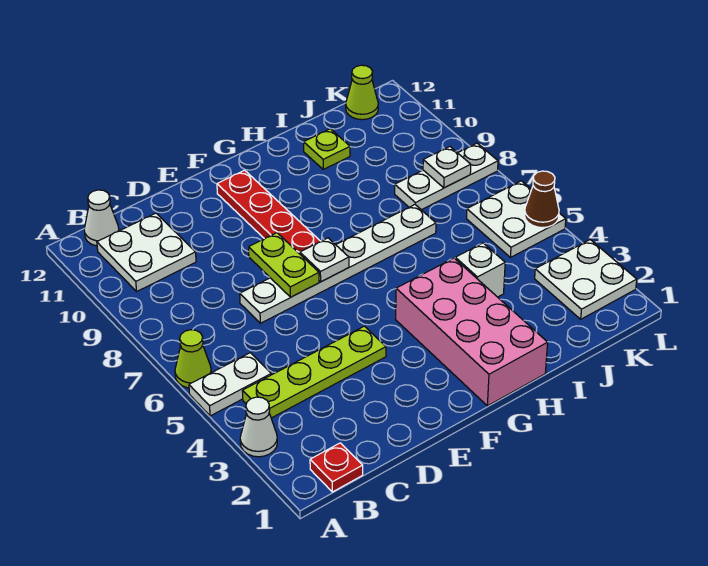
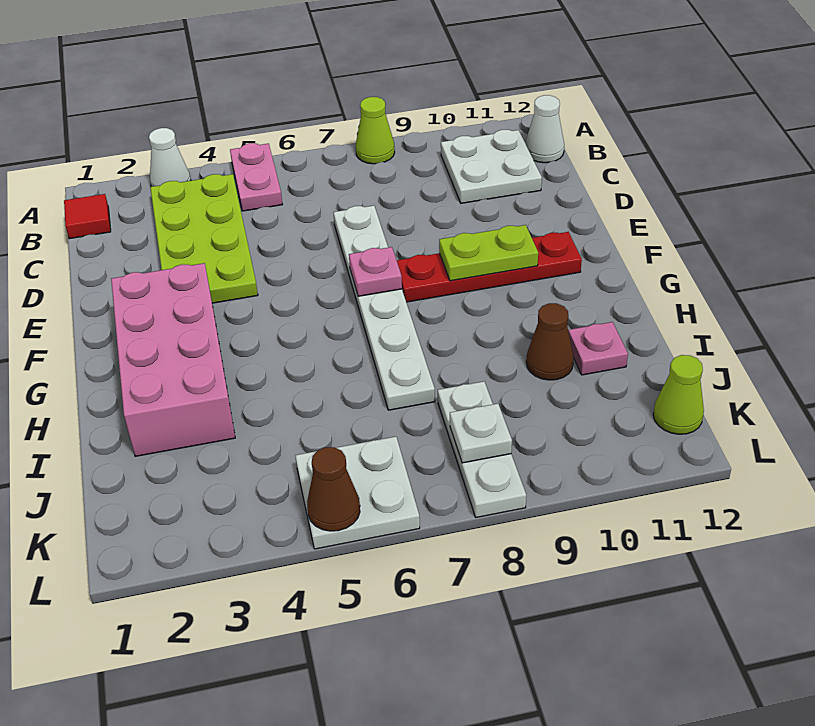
white plate A5:B5 level 1 -> pink plate A5:B5 level 1
lime cone A6 level 1 -> lime cone A8 level 1
red plate B1 level 1 -> red tile B1 level 1
lime plate B4:E4 level 1 -> lime plate B3:E4 level 1
lime plate E7:E8 level 2 -> lime plate F9:F10 level 2
white plate F7 level 2 -> pink plate F7 level 2
pink brick G1:H4 level 1 -> pink brick F2:I3 level 1
white brick I4 level 1 -> none
none -> brown cone I10 level 1
lime plate I11 level 1 -> pink plate I11 level 1
white plate K2:L3 level 1 -> none

